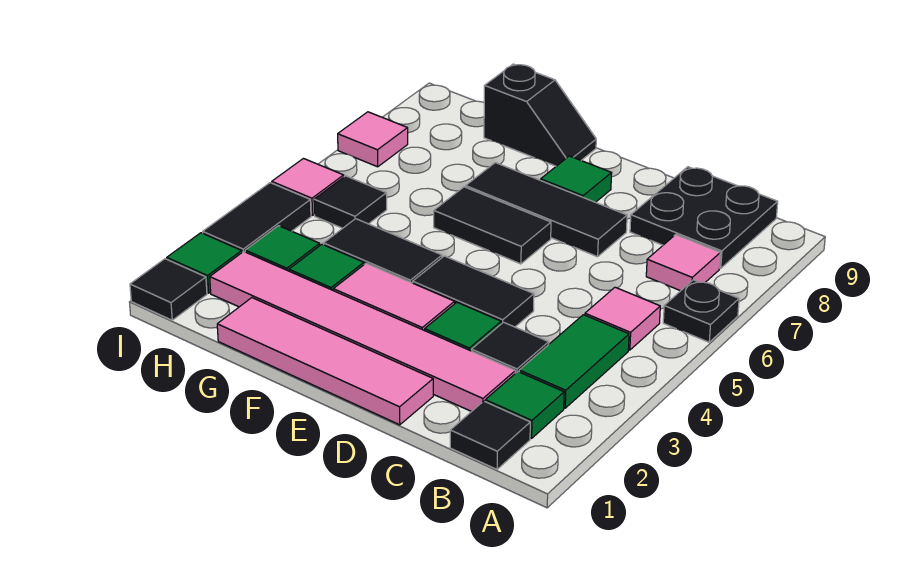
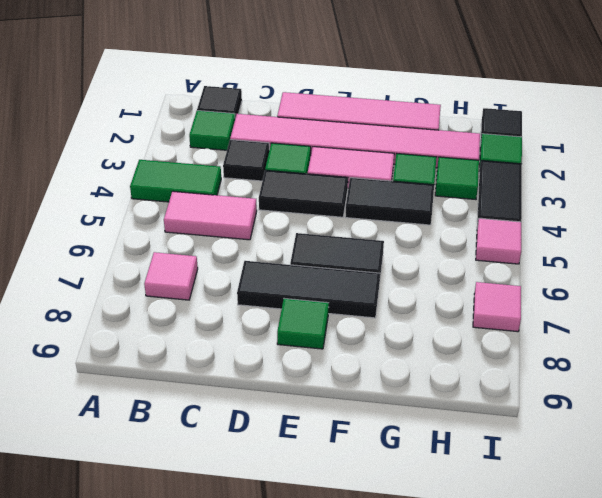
black plate A6 level 1 -> none
green tile B3:B4 level 1 -> green tile A4:B4 level 1
pink tile B5 level 1 -> pink tile B5:C5 level 1
black plate B8:C9 level 1 -> none
black slope F9:G9 level 1 top G -> none
black tile H5 level 1 -> none

